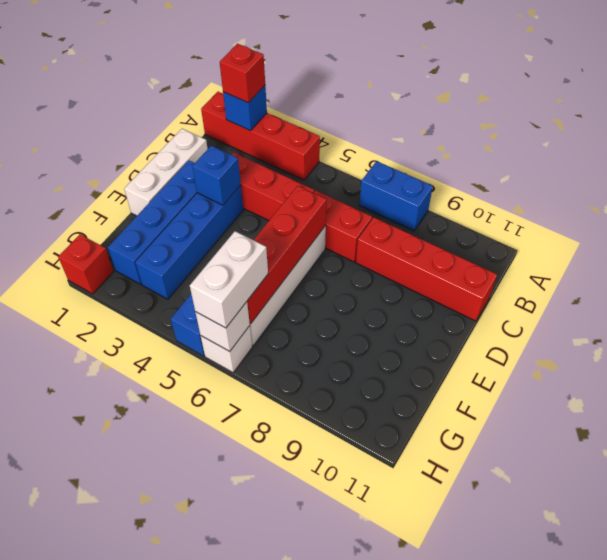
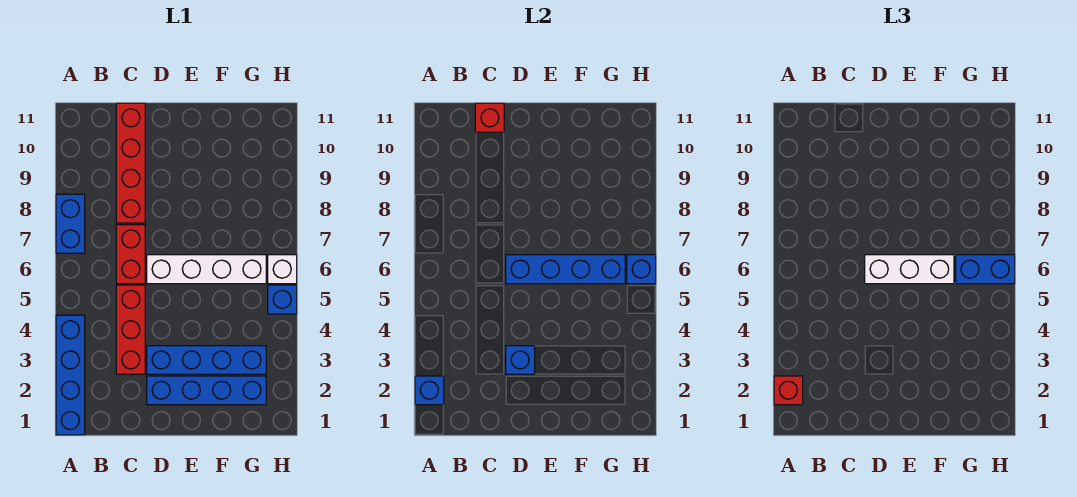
red brick A1:A4 level 1 -> blue brick A1:A4 level 1
white brick C1:E1 level 1 -> white brick D6:F6 level 3
red brick D6:G6 level 2 -> blue brick D6:G6 level 2
white brick G6:H6 level 3 -> blue brick G6:H6 level 3
red brick H1 level 1 -> red brick C11 level 2
white brick H6 level 2 -> blue brick H6 level 2

